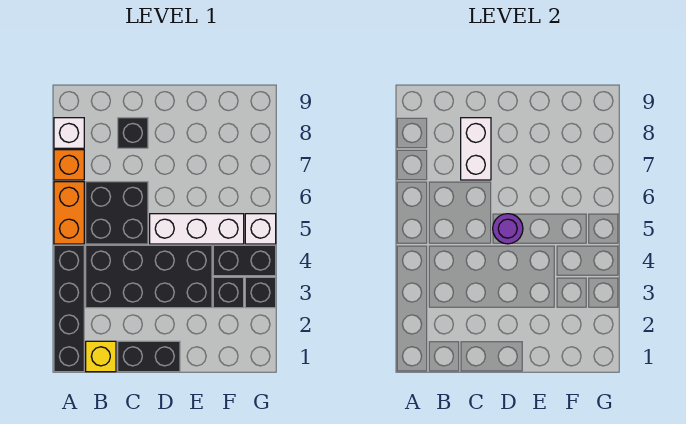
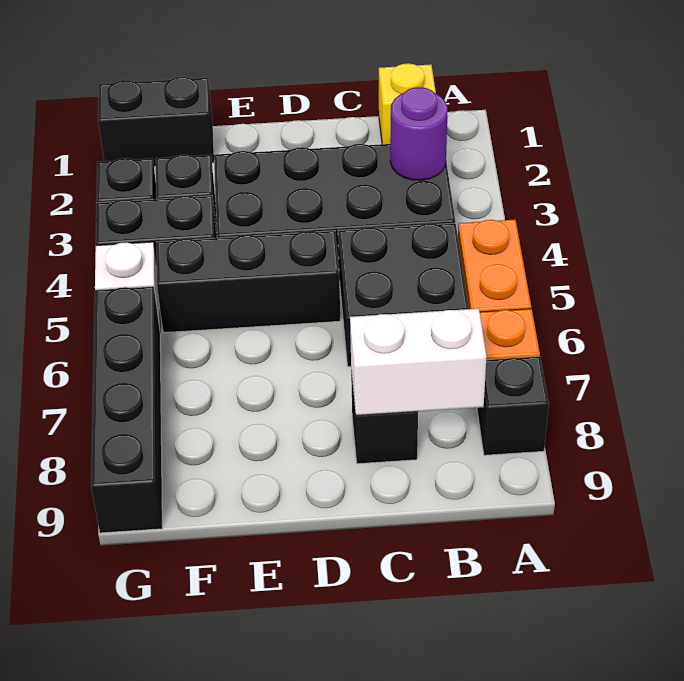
black brick A1:A4 level 1 -> black brick G6:G9 level 1
white brick A8 level 1 -> black brick A8 level 1
black brick C1:D1 level 1 -> black brick F1:G1 level 1
white brick C7:C8 level 2 -> white brick B8:C8 level 2
white brick D5:F5 level 1 -> black brick D5:F5 level 1
purple round brick D5 level 2 -> purple round brick B3 level 2

